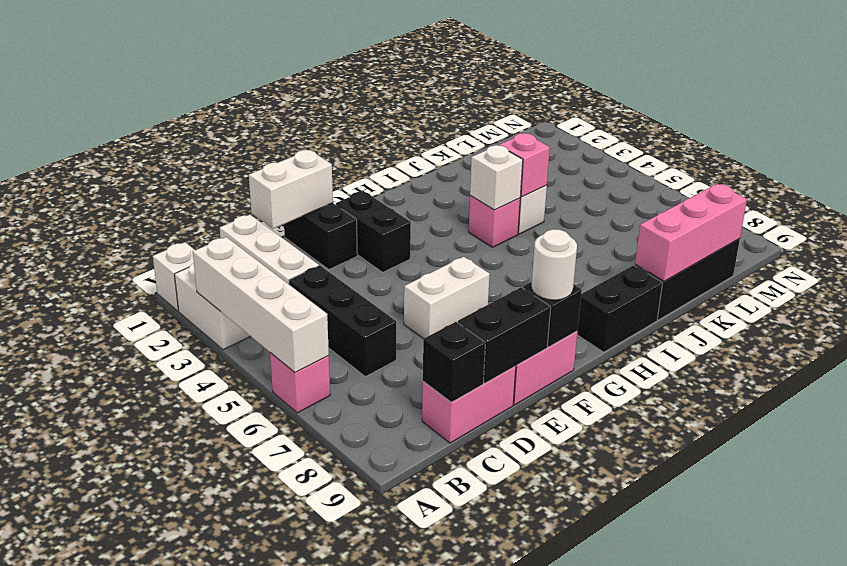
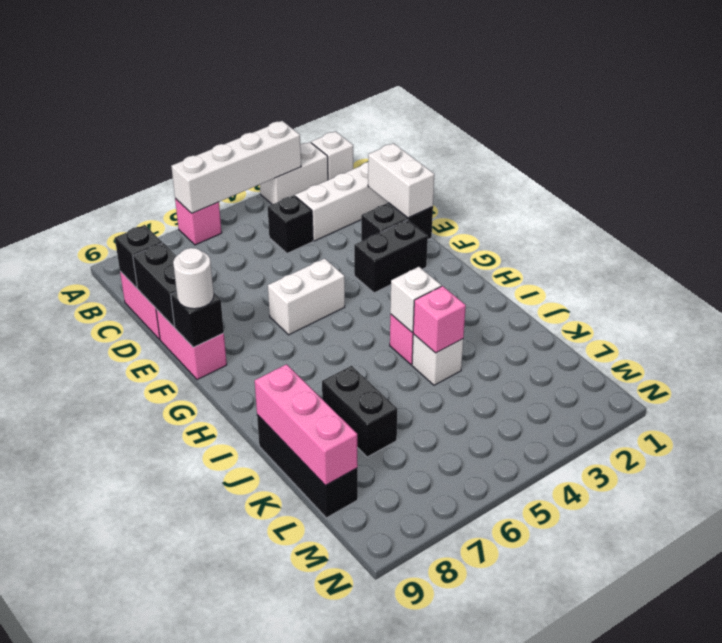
black brick C4:C6 level 1 -> black brick C4 level 1
white brick E6:F6 level 1 -> white brick F5:F6 level 1
black brick H9:I9 level 1 -> black brick J7:K7 level 1

